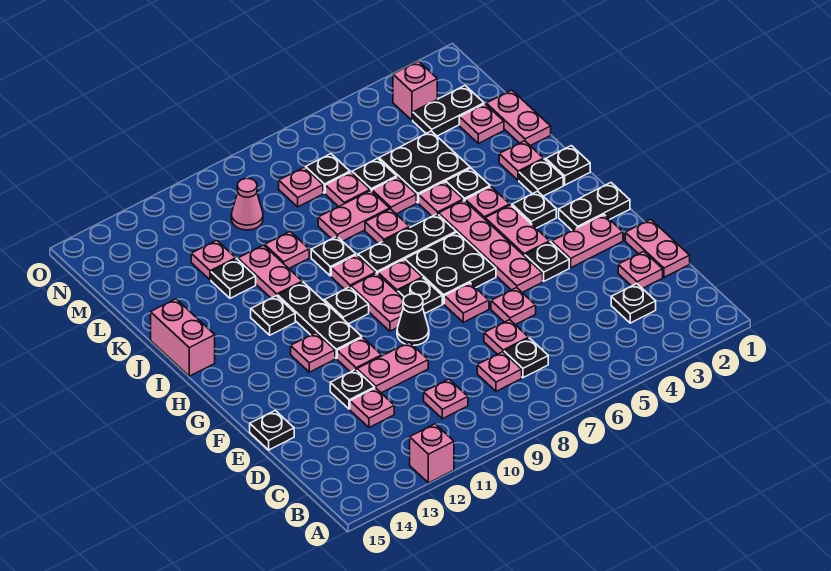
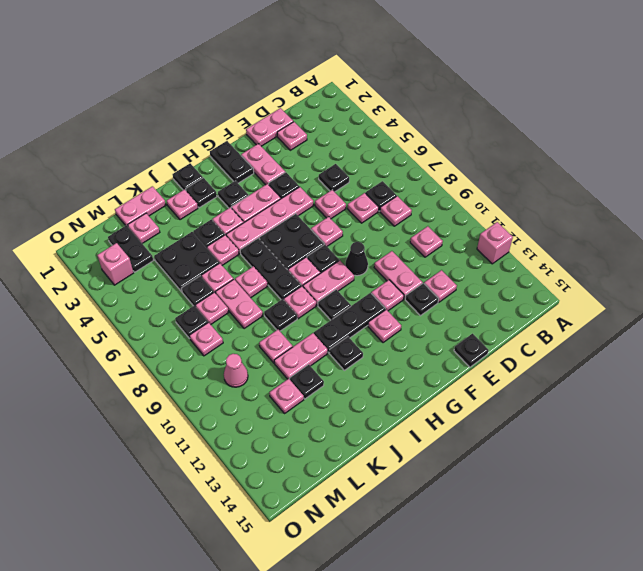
black plate C3 level 1 -> black plate D5 level 1
pink brick I15:J15 level 1 -> none

